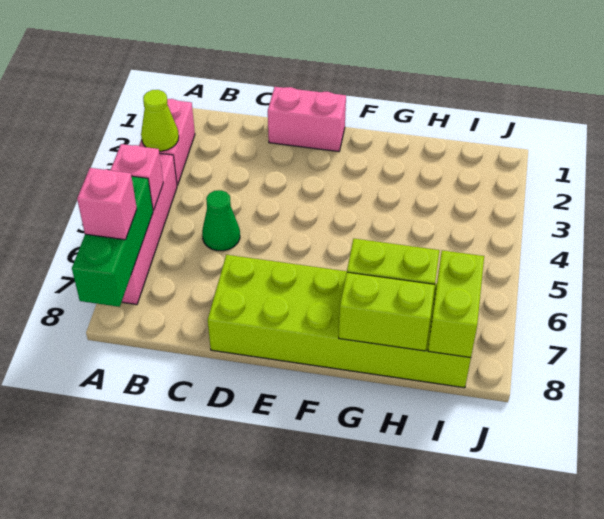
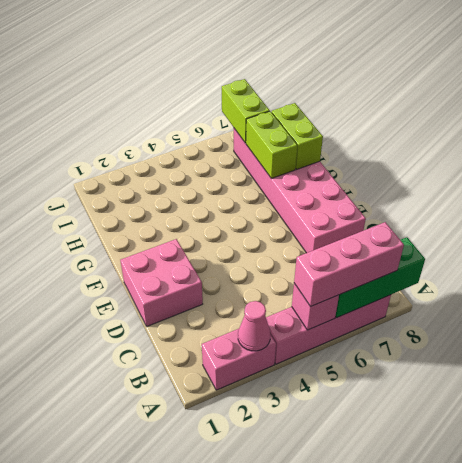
lime cone A3 level 2 -> pink cone A3 level 2
pink brick A7 level 3 -> pink brick A5:A7 level 3
green cone C5 level 1 -> none
pink brick D1:E1 level 1 -> pink brick D1:E2 level 1
lime brick D7:I8 level 1 -> pink brick D7:I8 level 1
lime brick I7:I8 level 2 -> lime brick I7:J7 level 2

